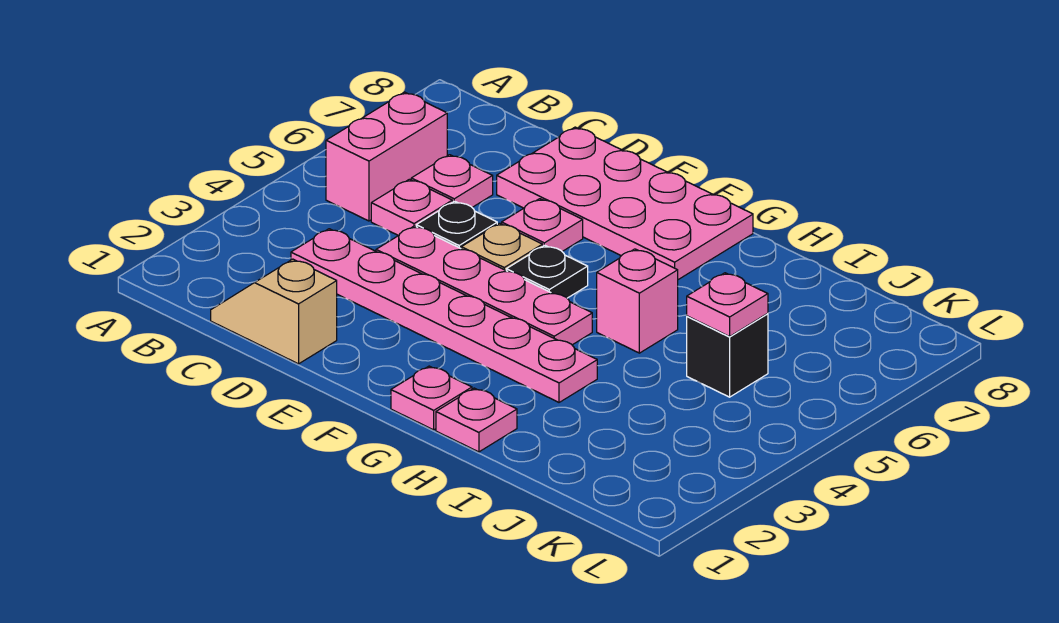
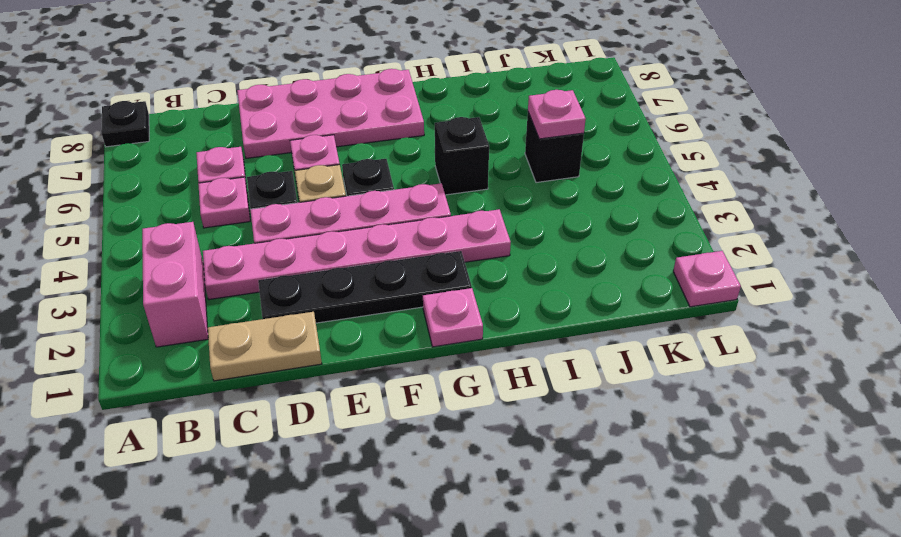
none -> black plate A8 level 1
pink brick B5:B6 level 1 -> pink brick B2:B3 level 1
tan slope C1:D1 level 1 top D -> tan plate C1:D1 level 1
none -> black plate D2:G2 level 1
pink plate H1 level 1 -> pink plate L1 level 1
pink brick H5 level 1 -> black brick H5 level 1

